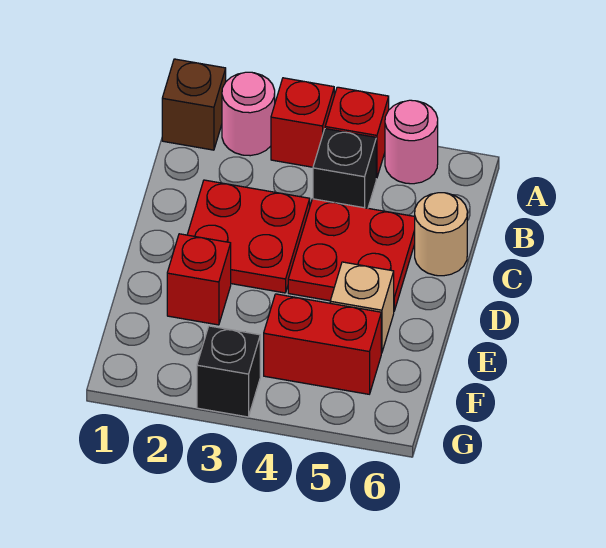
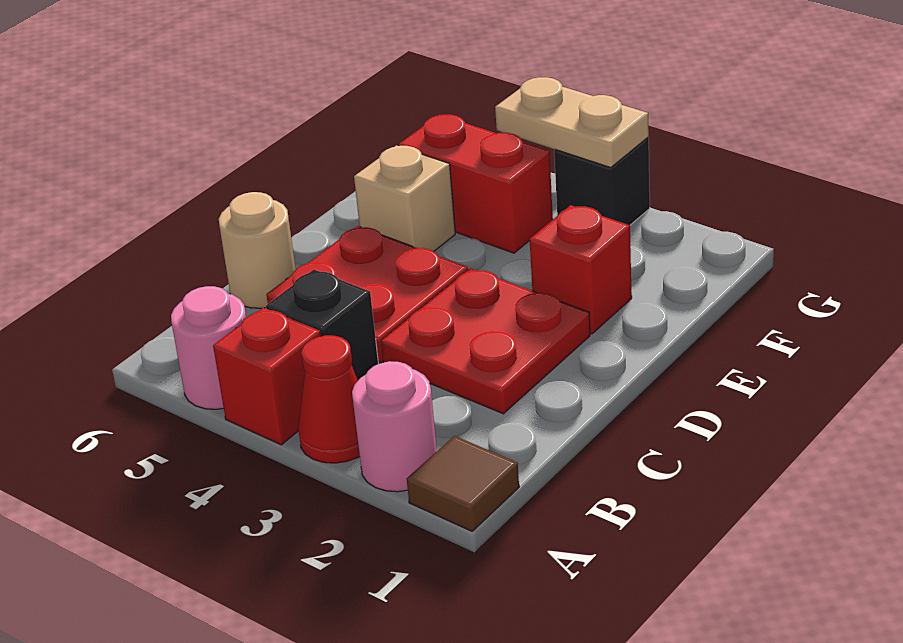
brown brick A1 level 1 -> brown tile A1 level 1
red brick A3 level 1 -> red cone A3 level 1
none -> tan plate G3:G4 level 2

